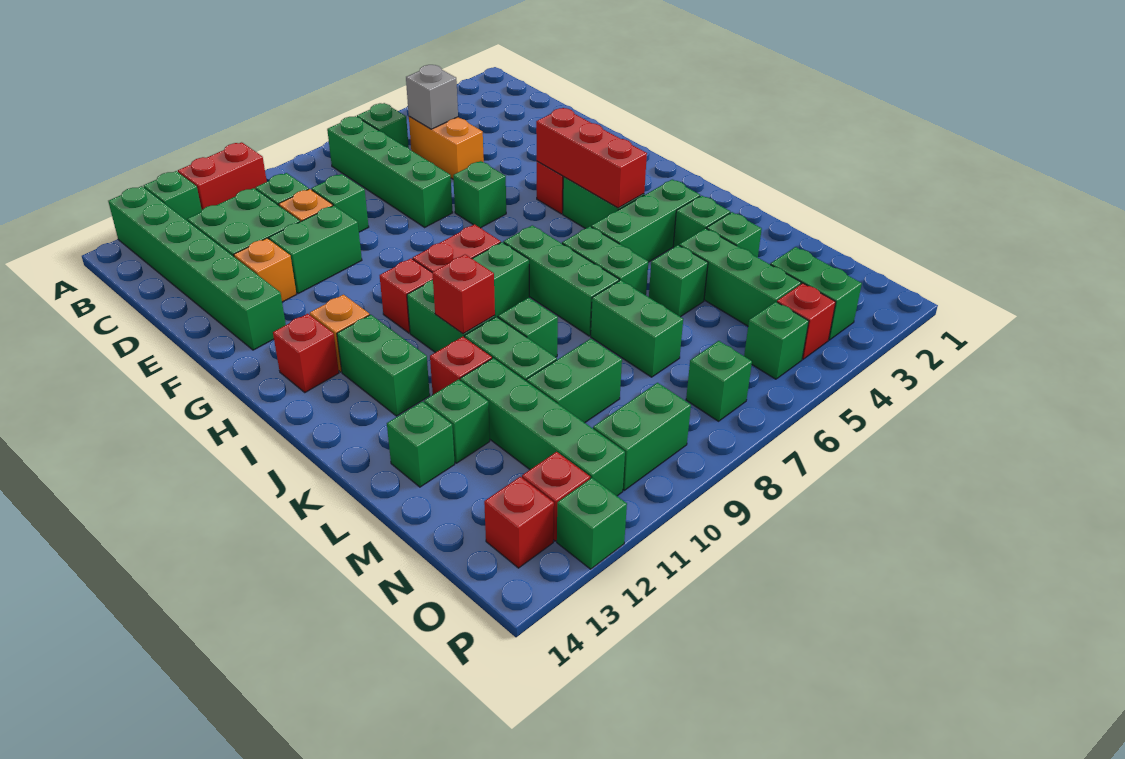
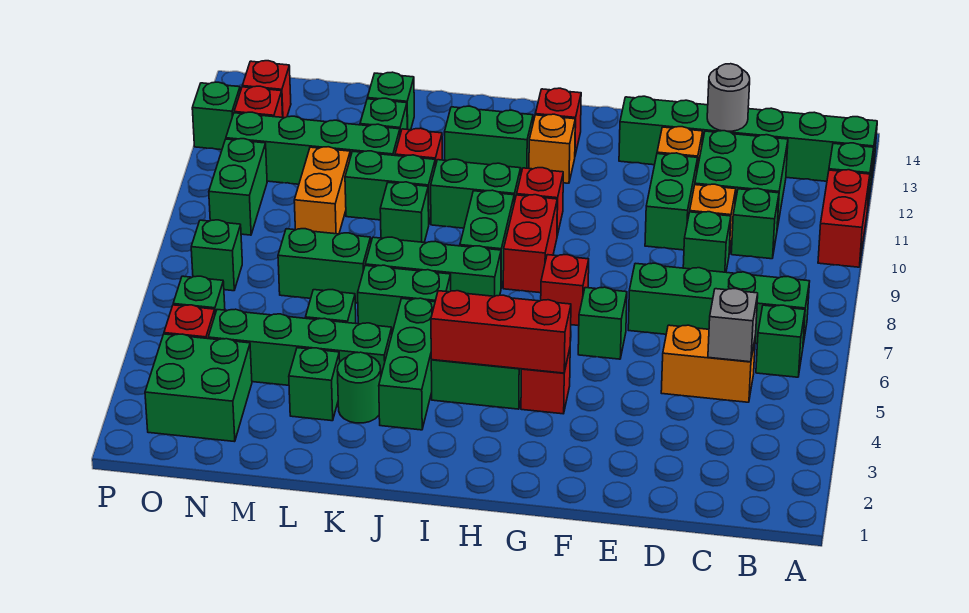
none -> grey round brick D13 level 2
red brick J10 level 2 -> red brick G7 level 1
green brick K3 level 1 -> green round brick K3 level 1
green brick L4:N4 level 1 -> green brick K4:N4 level 1
green brick M9:M10 level 1 -> orange brick M9:M10 level 1
green brick N3:O3 level 1 -> green brick N2:O3 level 1

